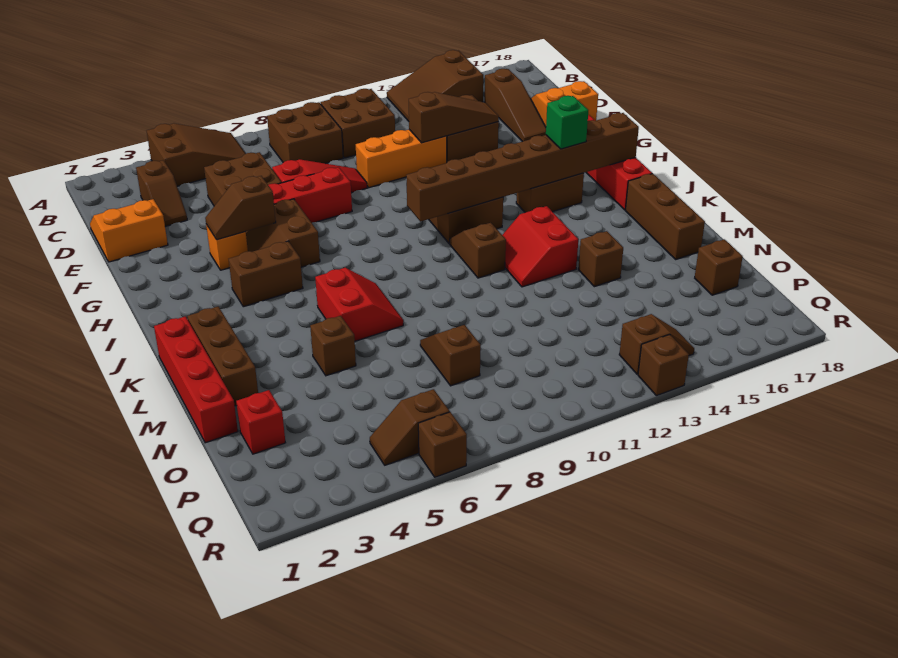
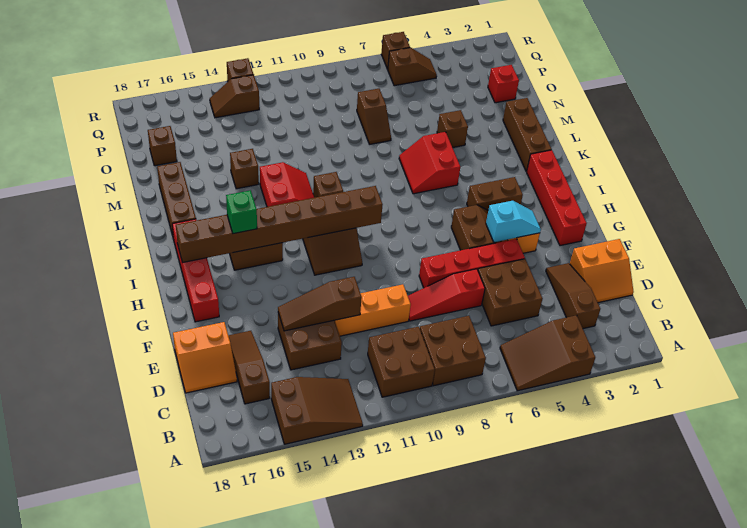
brown slope C3:D3 level 1 top C -> brown slope C3:E3 level 1 top C
brown slope G4:G5 level 2 top 5 -> cyan slope G4:G5 level 2 top 5
red brick K1:N1 level 1 -> red brick G2:J2 level 1

